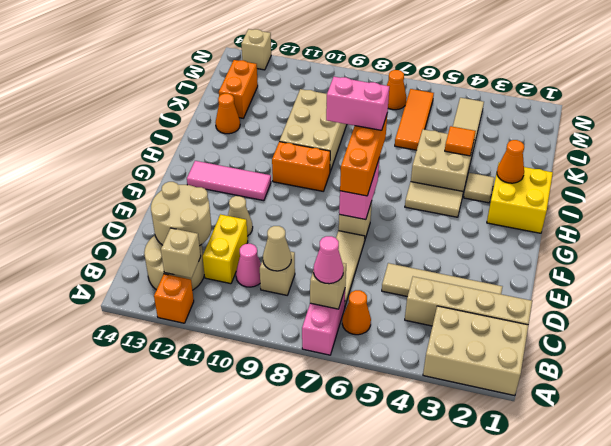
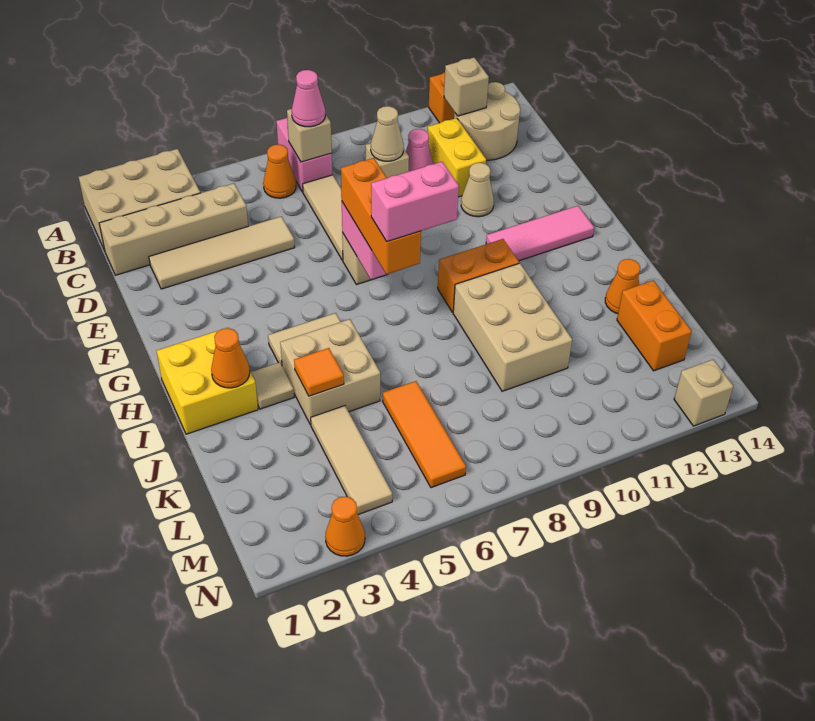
tan round brick C12:D13 level 2 -> none
orange cone M7 level 1 -> orange cone N3 level 1

